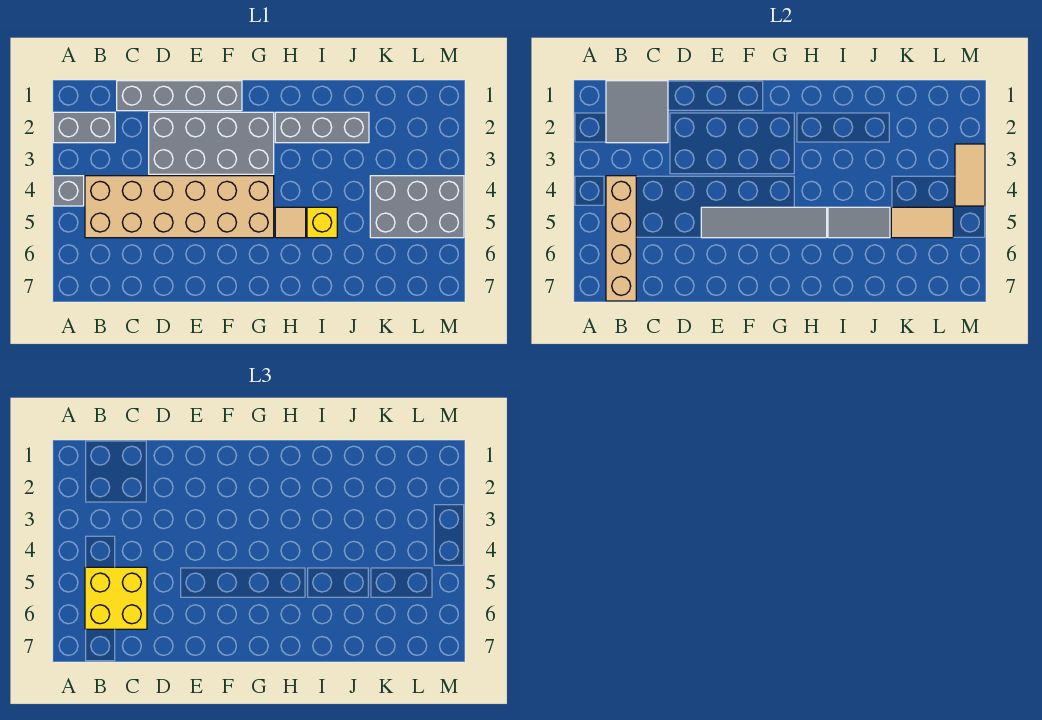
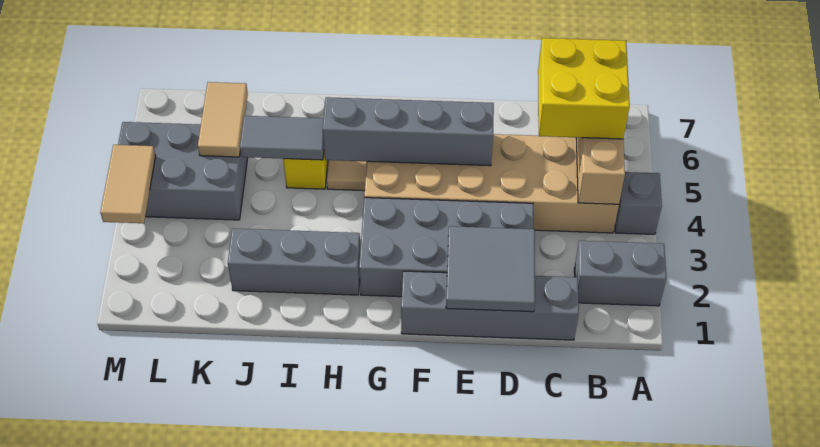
grey tile B1:C2 level 2 -> grey tile D1:E2 level 2
grey tile E5:H5 level 2 -> grey brick E5:H5 level 2
tan tile K5:L5 level 2 -> tan tile K5:K6 level 2

